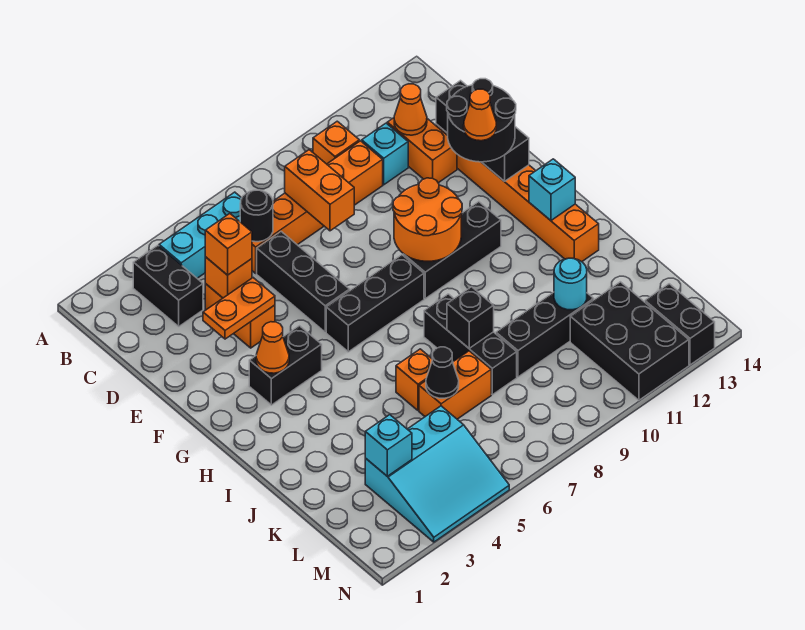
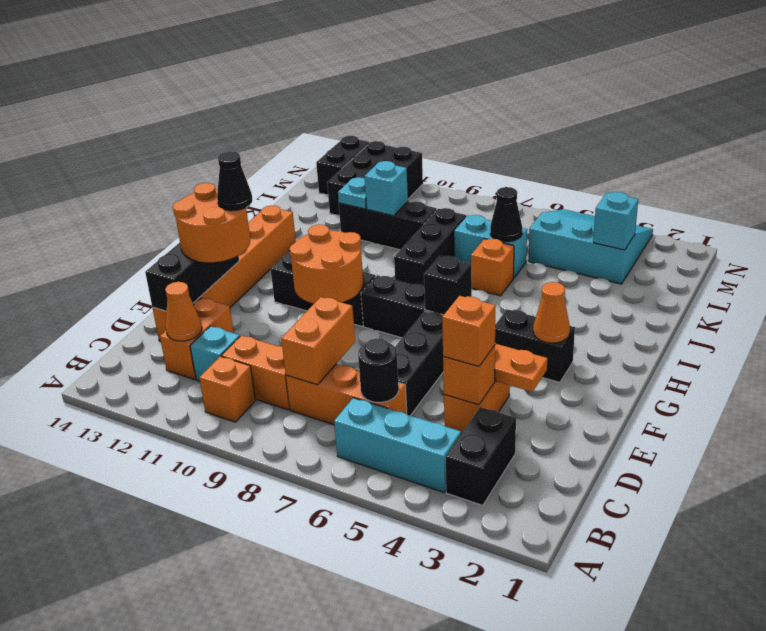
black round brick E12:F13 level 3 -> orange round brick E12:F13 level 3
orange cone F12 level 4 -> black cone F12 level 4
cyan brick H13 level 2 -> cyan brick K10 level 2
black brick J8 level 2 -> black brick G6 level 2
orange brick K6:K7 level 1 -> cyan brick K6:K7 level 1
cyan round brick K11 level 2 -> cyan plate K11 level 2

